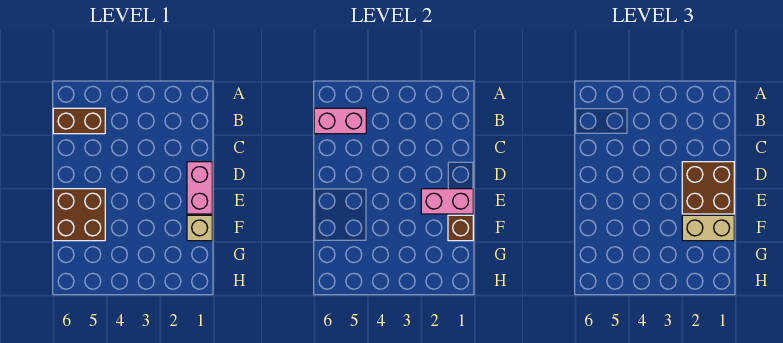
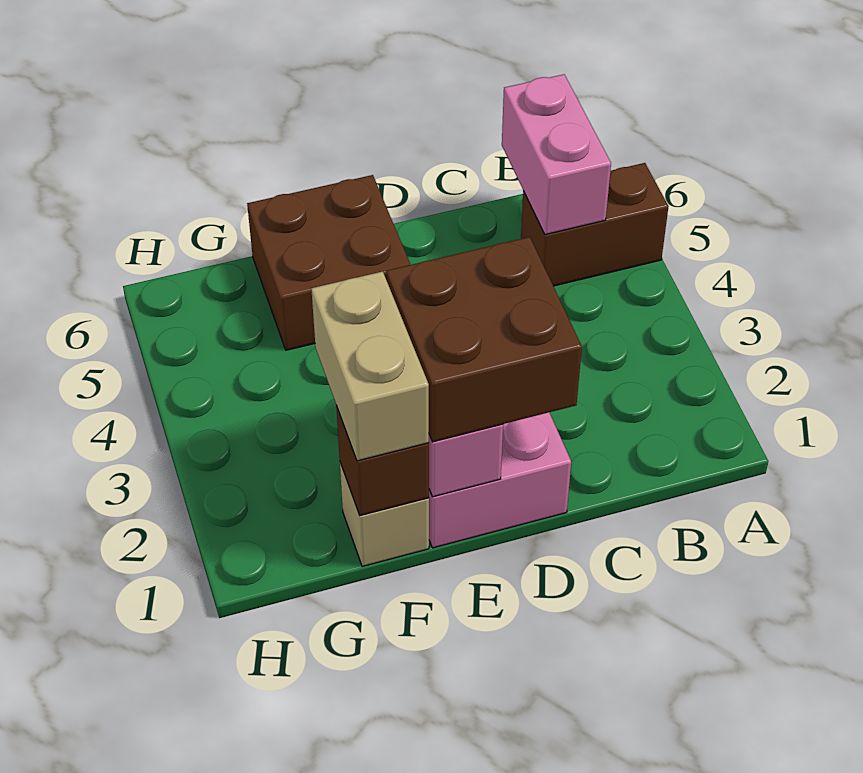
brown brick B5:B6 level 1 -> brown brick A5:B5 level 1

